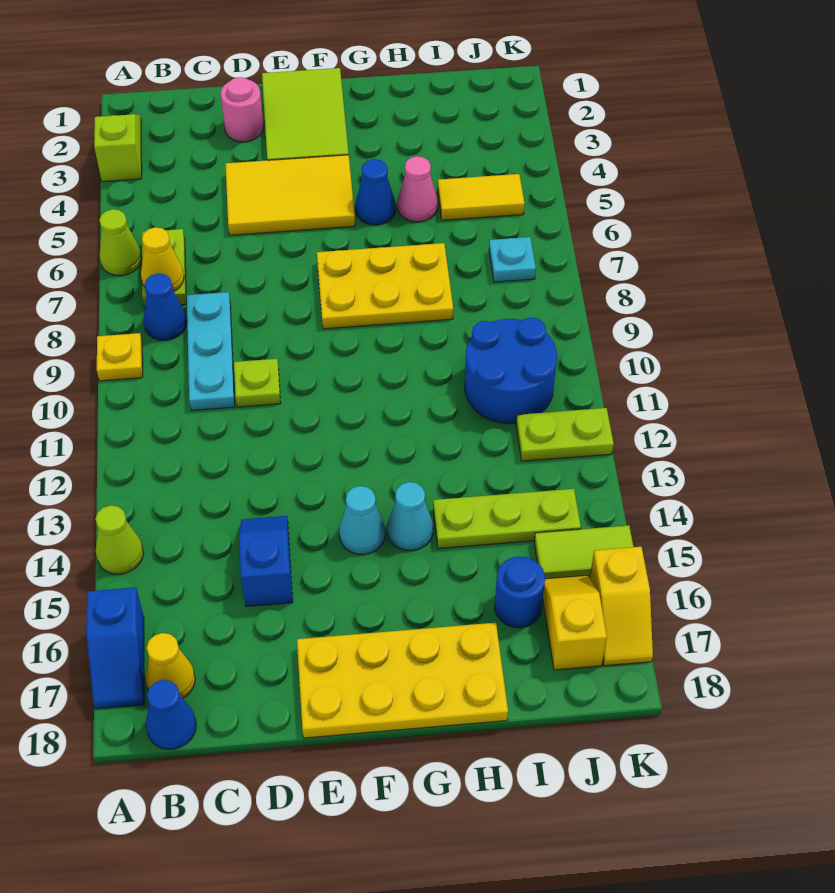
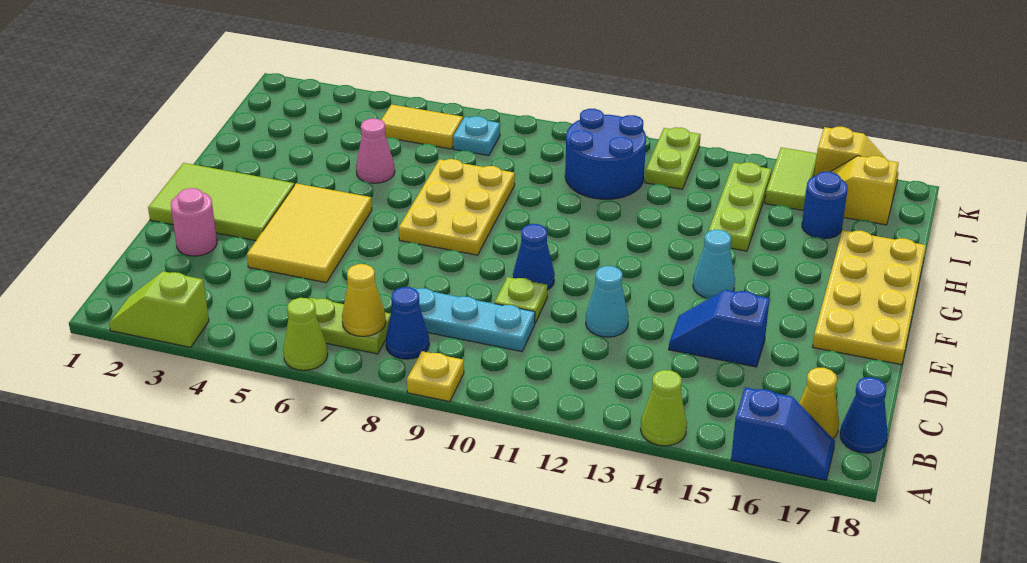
blue cone G5 level 1 -> blue cone E10 level 1
cyan cone G14 level 1 -> cyan cone D12 level 1
yellow tile I5:J5 level 1 -> yellow tile J5:J6 level 1

